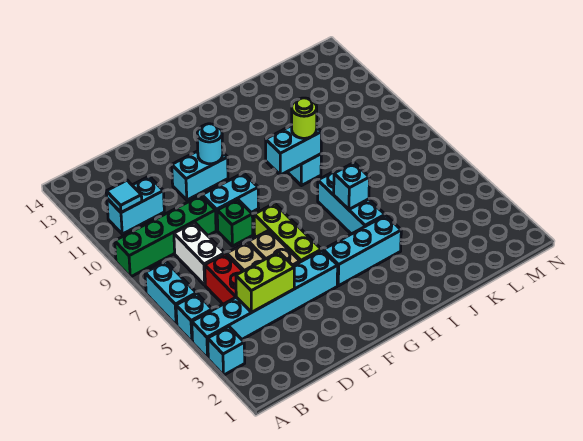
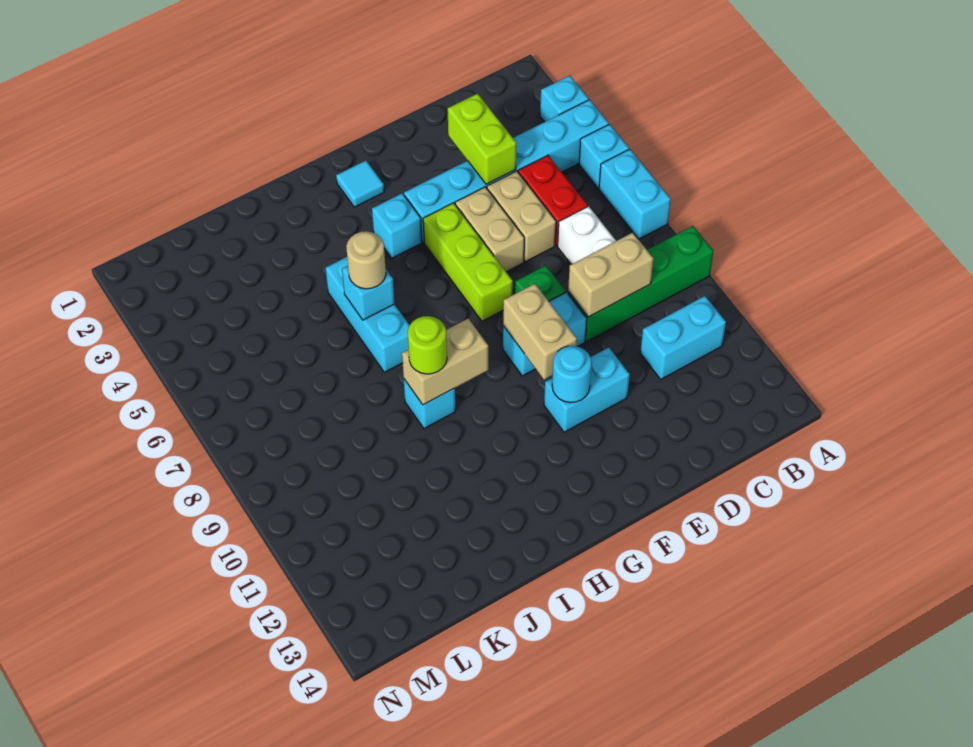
cyan tile B11 level 2 -> cyan tile G2 level 1
lime brick C4:D4 level 2 -> lime brick D3:D4 level 2
none -> tan brick C9:D9 level 2
none -> tan brick F9:F10 level 2
cyan brick G4:I4 level 1 -> cyan brick G4 level 1
cyan brick H9:I9 level 2 -> tan brick H9:I9 level 2
none -> tan round brick I6 level 3

